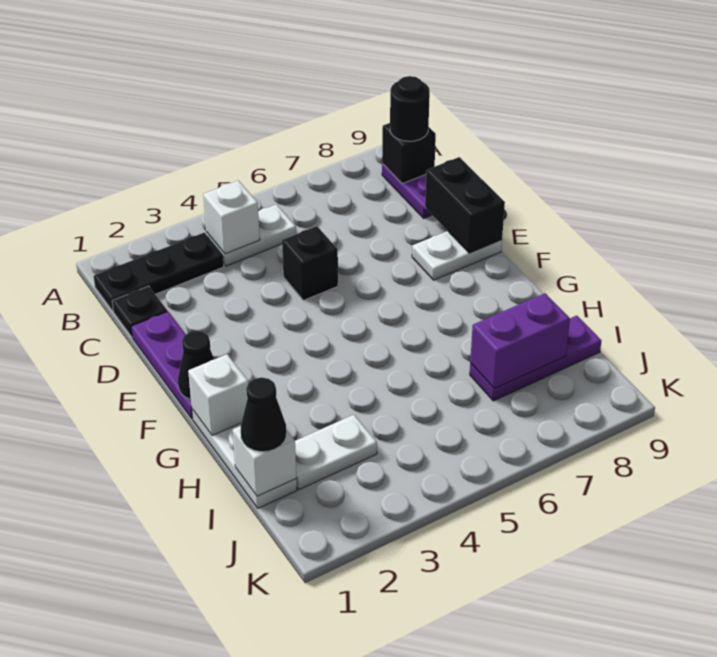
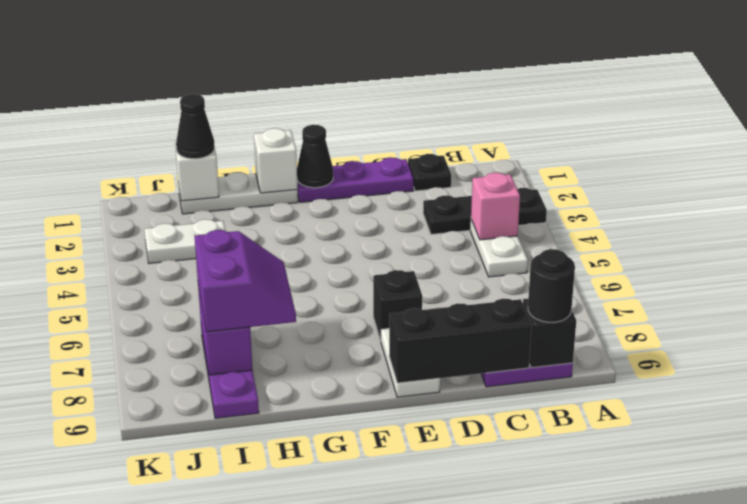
black plate B1:B3 level 1 -> black plate A3:C3 level 1
white brick B4 level 2 -> pink brick B4 level 2
black brick D5 level 1 -> black brick E7 level 1
black brick D9:E9 level 2 -> black brick C9:E9 level 2
none -> purple slope H7:I8 level 3 top I
white plate I2:I3 level 1 -> white plate I3:J3 level 1

